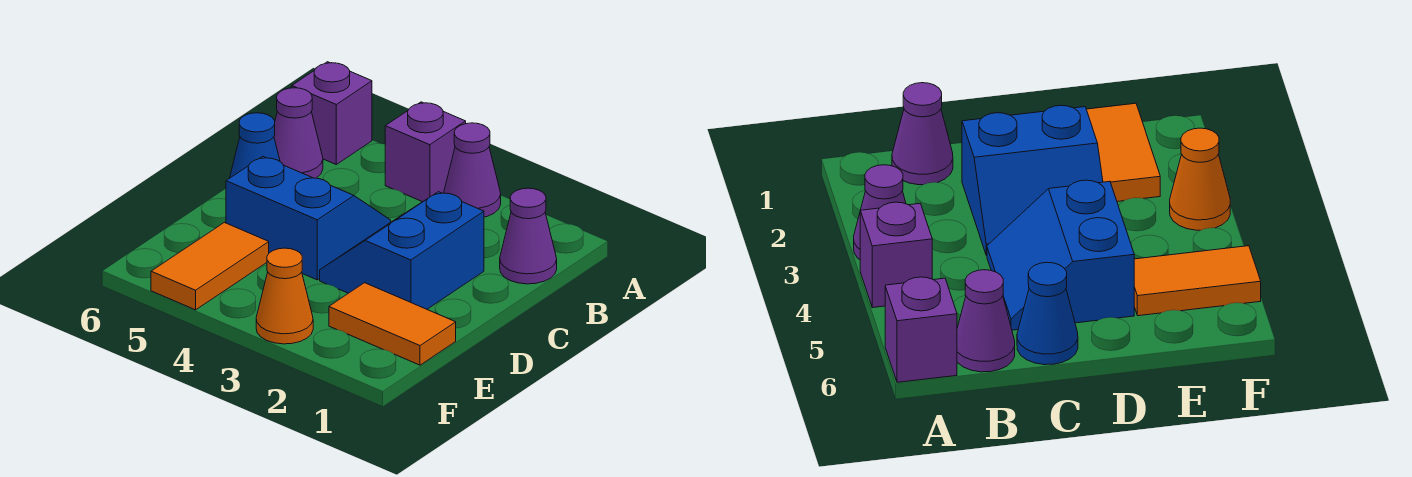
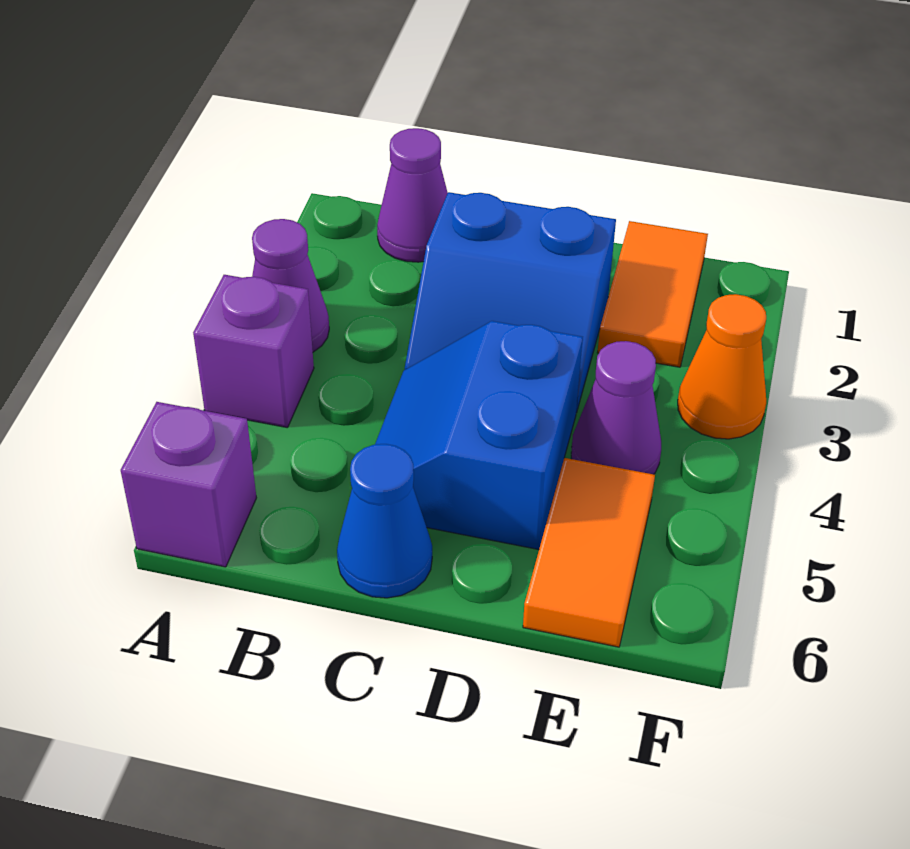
purple cone B6 level 1 -> purple cone E4 level 1
orange tile E5:F5 level 1 -> orange tile E5:E6 level 1

